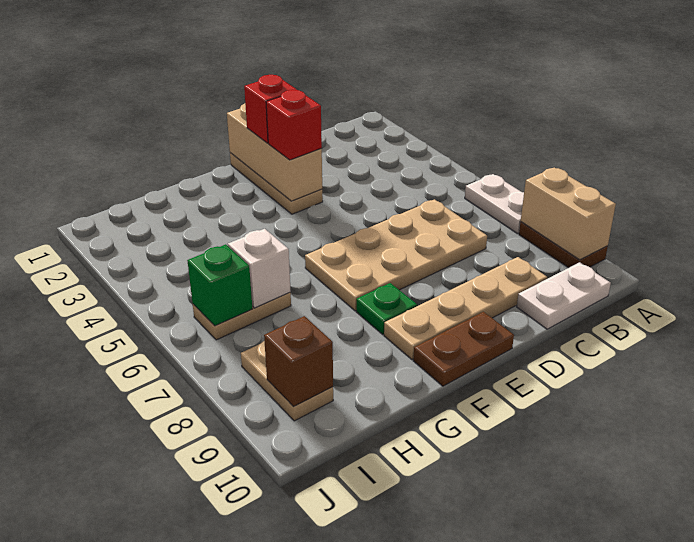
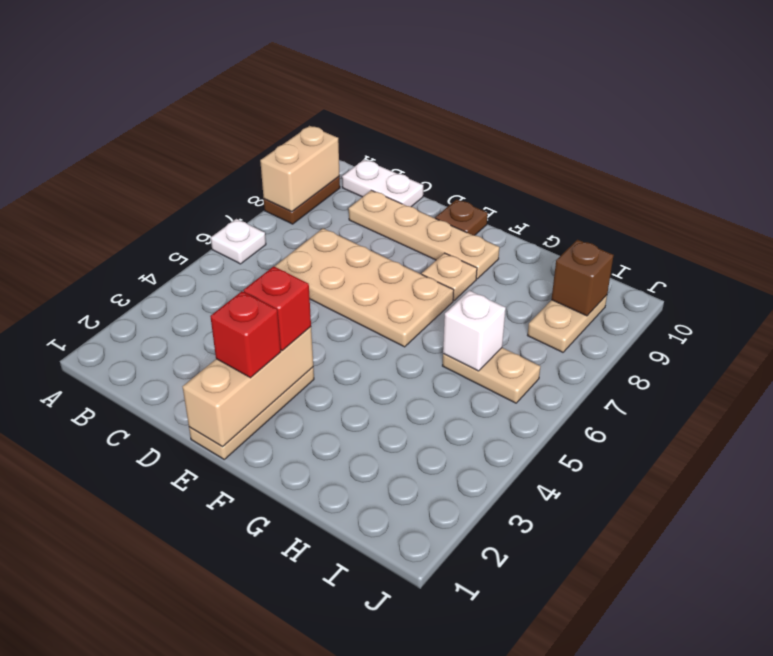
white plate A6:A7 level 1 -> white plate A6 level 1
brown plate E10:F10 level 1 -> brown plate E10 level 1
green plate F8 level 1 -> tan plate F8 level 1
green brick I6 level 2 -> none

